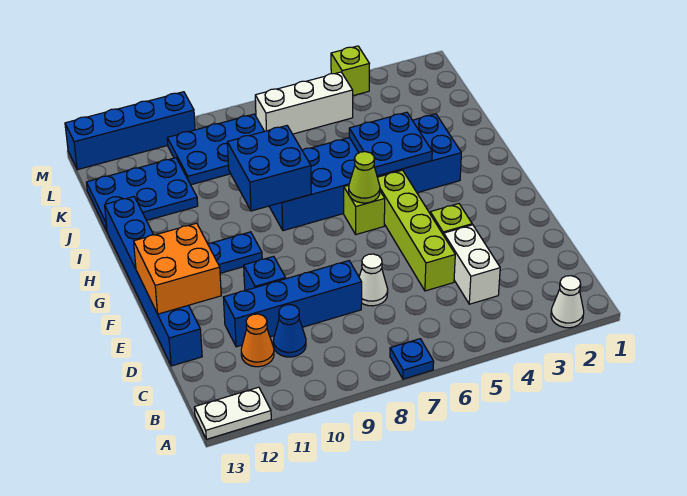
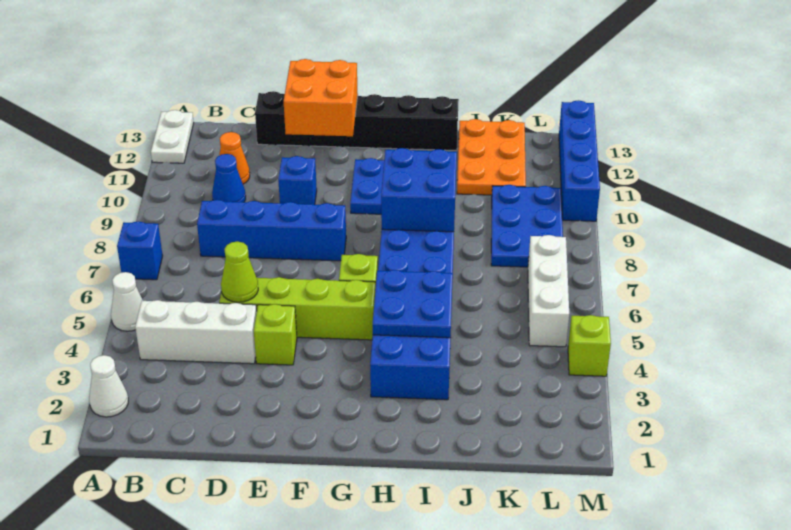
blue plate A7 level 1 -> blue brick A7 level 1
white brick C4:D4 level 1 -> white brick B4:D4 level 1
white cone D7 level 1 -> white cone A5 level 1
blue brick D8:D11 level 1 -> blue brick C8:F8 level 1
blue brick D13:I13 level 1 -> black brick D13:I13 level 1
lime cone G6 level 2 -> lime cone D5 level 2
blue plate J11:K13 level 1 -> orange plate J11:K13 level 1

